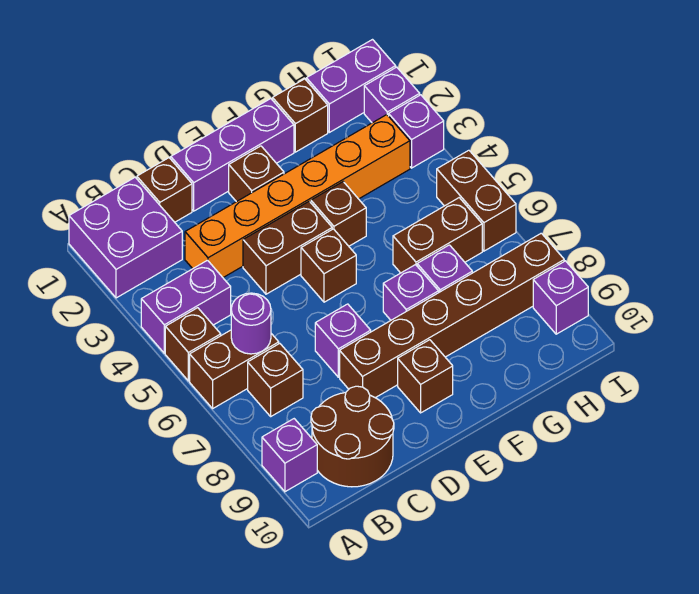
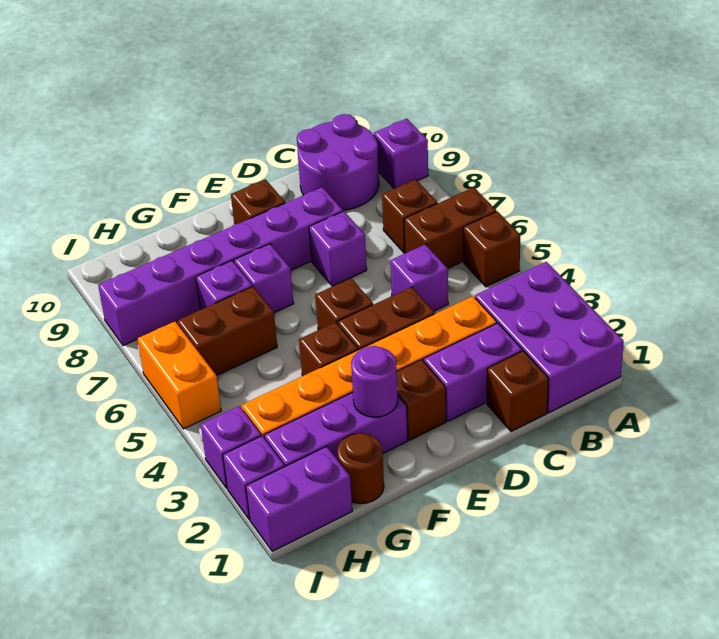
purple brick A1:B2 level 1 -> purple brick A1:B3 level 1
purple brick A4:B4 level 1 -> purple brick C2:D2 level 1
purple round brick B6 level 2 -> purple round brick F2 level 2
brown round brick B9:C10 level 1 -> purple round brick B9:C10 level 1
purple brick D1:F1 level 1 -> purple brick F2:H2 level 1
brown brick D8:I8 level 1 -> purple brick D8:I8 level 1
brown brick G1 level 1 -> brown round brick G1 level 1
brown brick I5:I6 level 1 -> orange brick I5:I6 level 1
purple brick I9 level 1 -> purple brick C5 level 1

